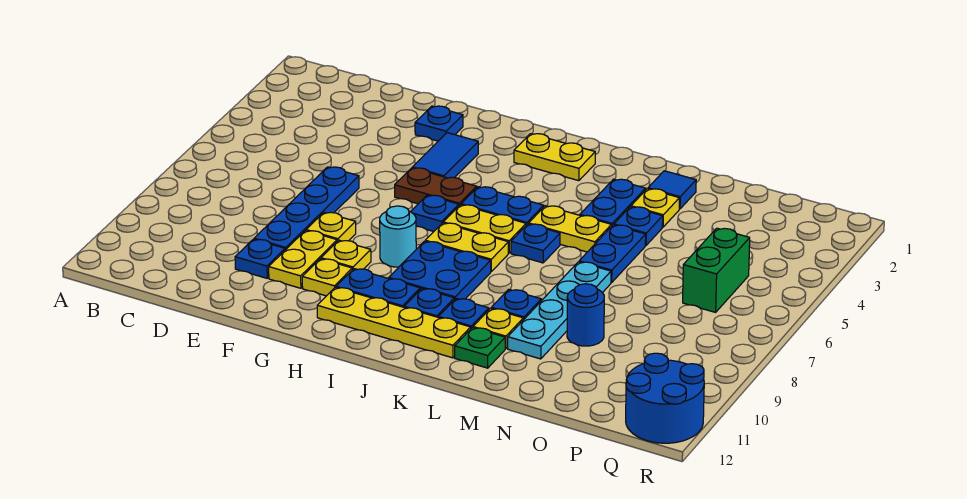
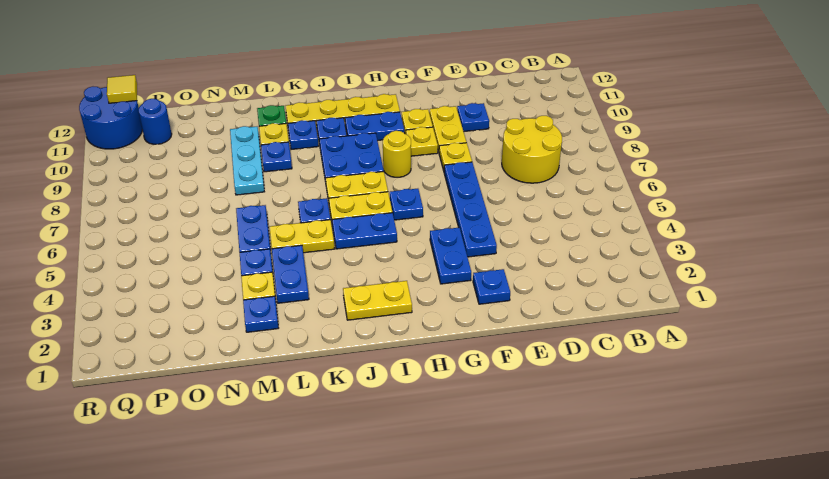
none -> yellow round brick C7:D8 level 1
blue plate E6:E9 level 1 -> blue plate F4:F7 level 1
blue tile G3:G4 level 1 -> blue plate G3:G4 level 1
brown plate G5:H5 level 1 -> none
cyan round brick H8 level 1 -> yellow round brick H8 level 1
blue tile M2 level 1 -> blue plate M2 level 1
cyan plate M7:M10 level 1 -> cyan plate M8:M10 level 1
blue round brick N9 level 1 -> blue round brick P11 level 1
green brick P5:P6 level 1 -> none
none -> yellow tile Q12 level 2

